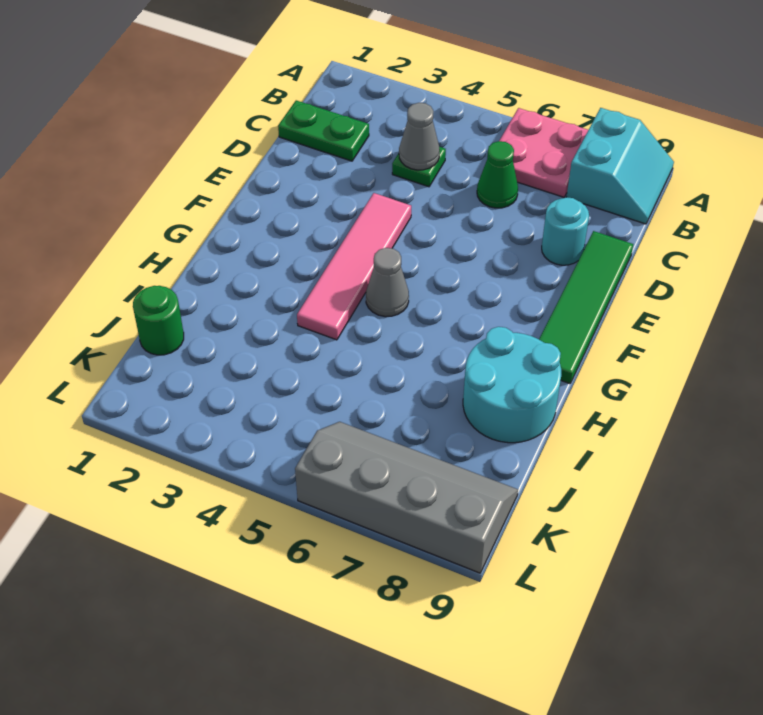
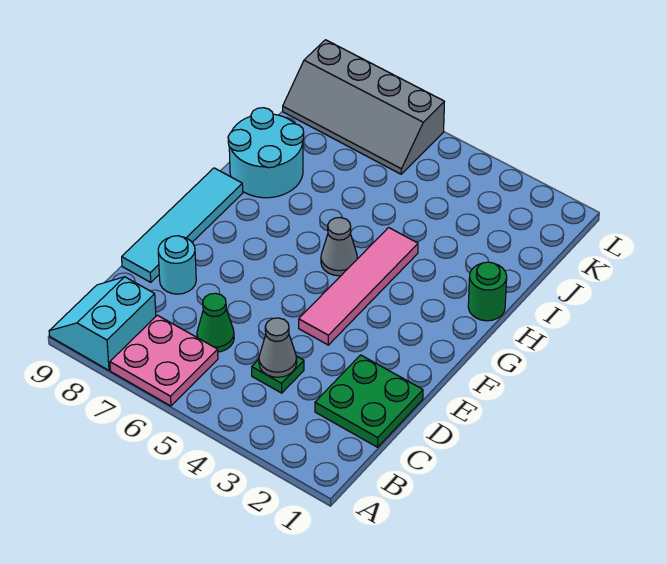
green plate C1:C2 level 1 -> green plate C1:D2 level 1
green tile D9:G9 level 1 -> cyan tile D9:G9 level 1
green round brick J1 level 1 -> green round brick H1 level 1

